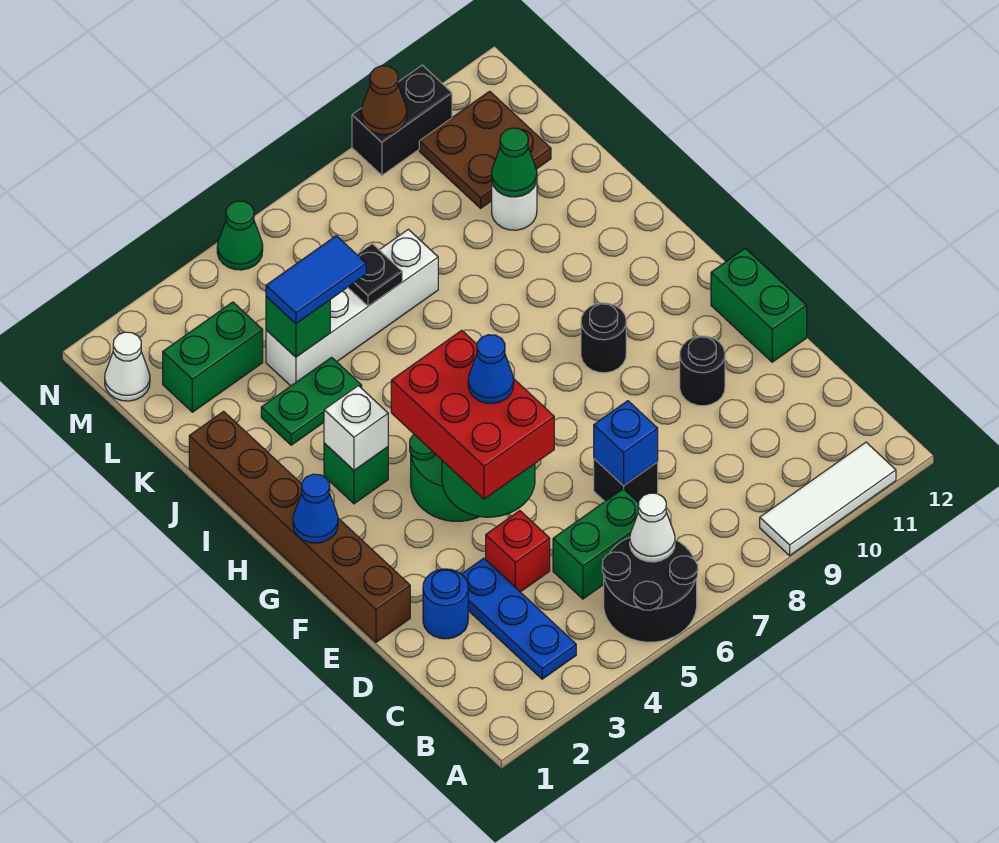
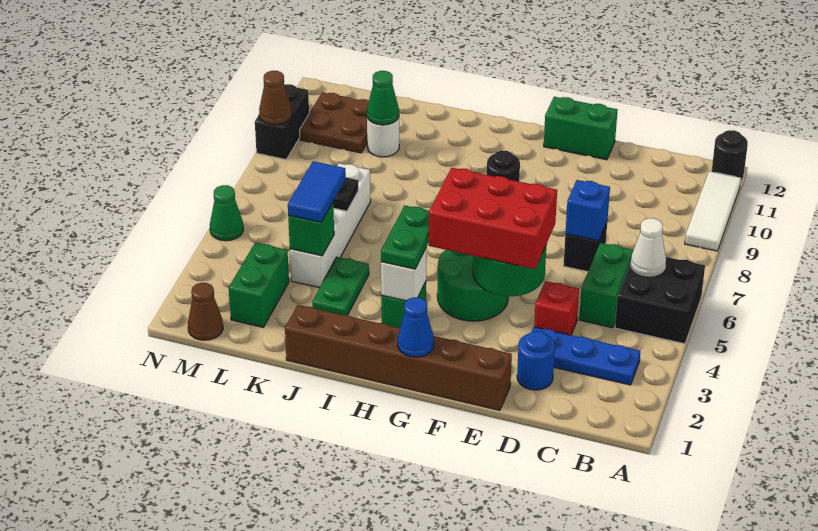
black round brick A5:B6 level 1 -> black brick A5:B6 level 1
black round brick E10 level 1 -> black round brick A12 level 1
blue cone F5 level 4 -> none
none -> green plate H3:H4 level 3
white cone M1 level 1 -> brown cone M1 level 1

